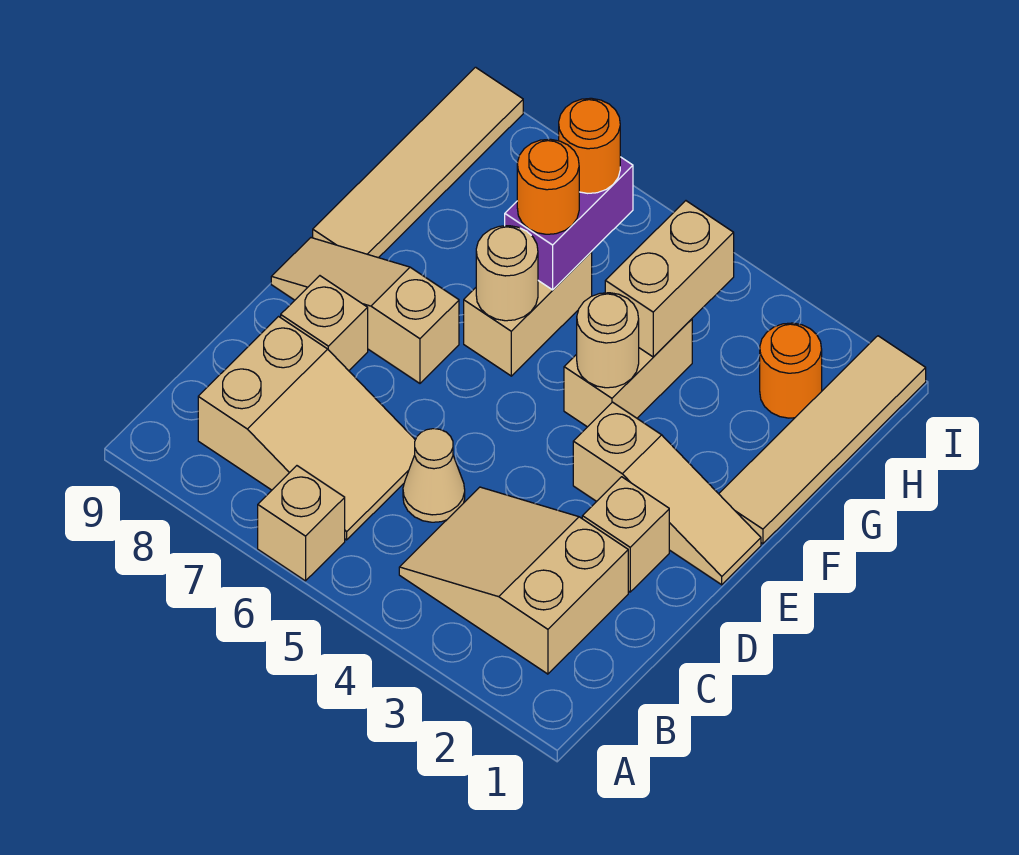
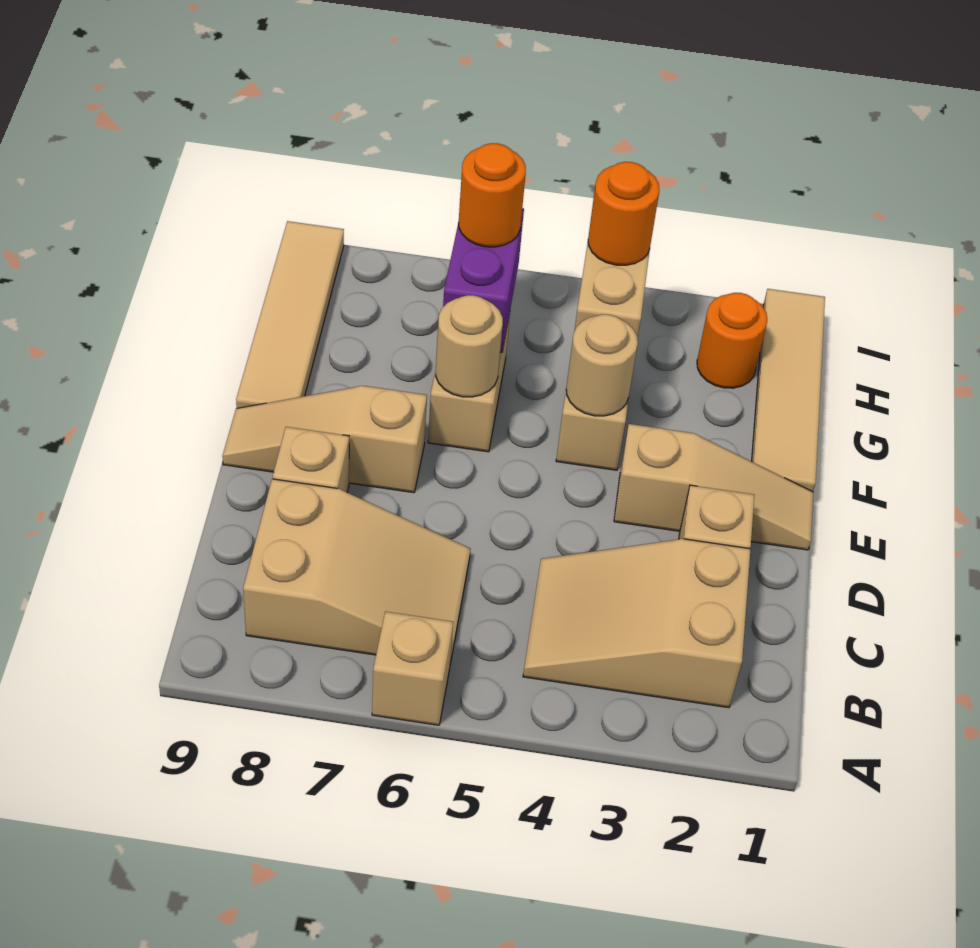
tan cone C5 level 1 -> none
orange round brick G6 level 3 -> orange round brick H4 level 3

